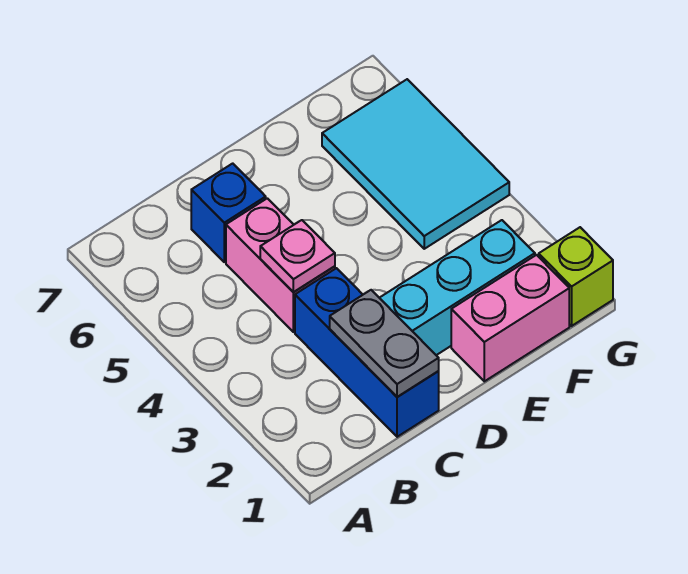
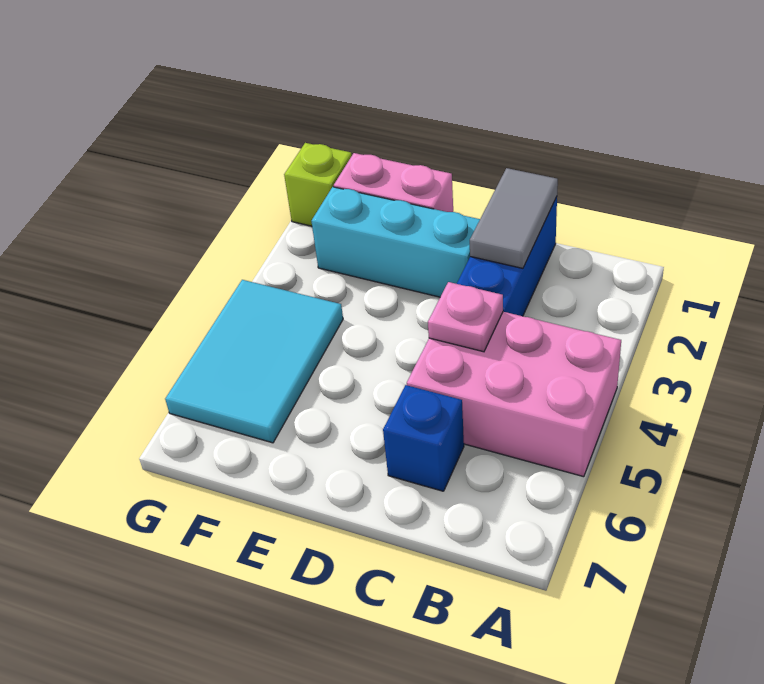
grey plate C1:C2 level 2 -> grey tile C1:C2 level 2
pink brick C4:C5 level 1 -> pink brick A4:C5 level 1

